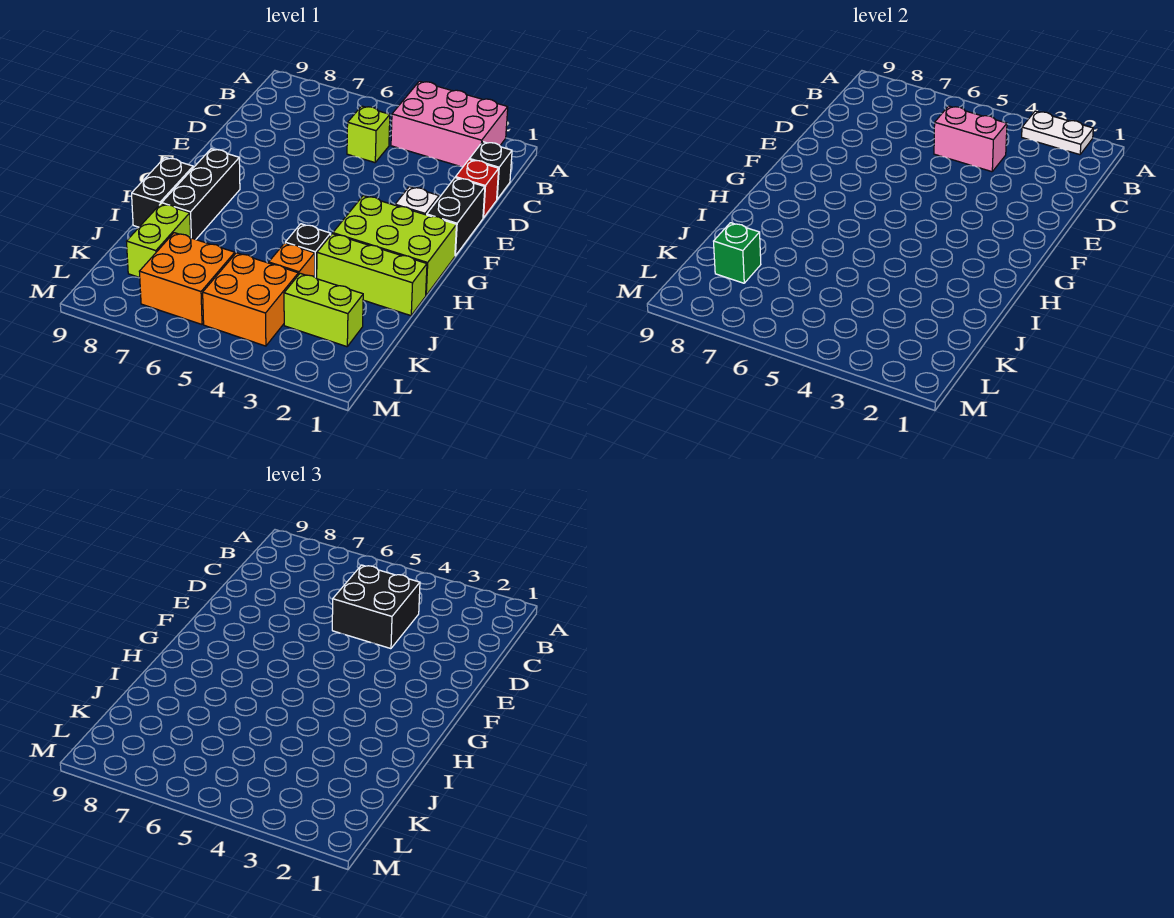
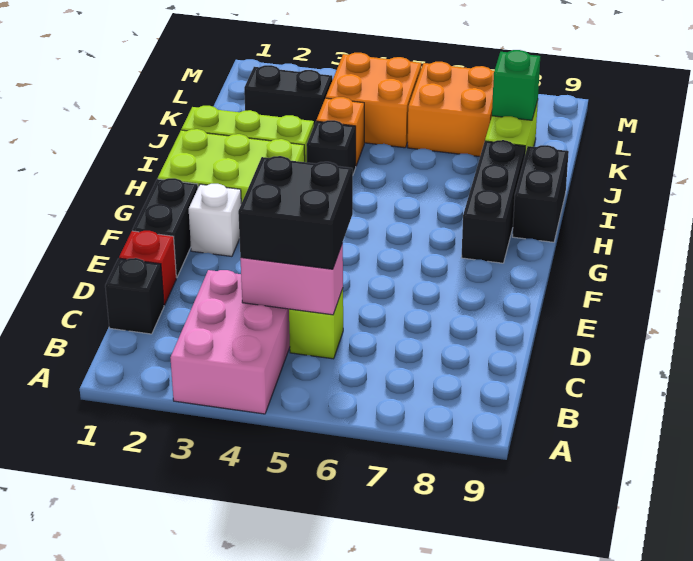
pink brick A2:B4 level 1 -> pink brick A3:C4 level 1
white plate A2:A3 level 2 -> none
lime brick K2:K3 level 1 -> black brick K2:K3 level 1

